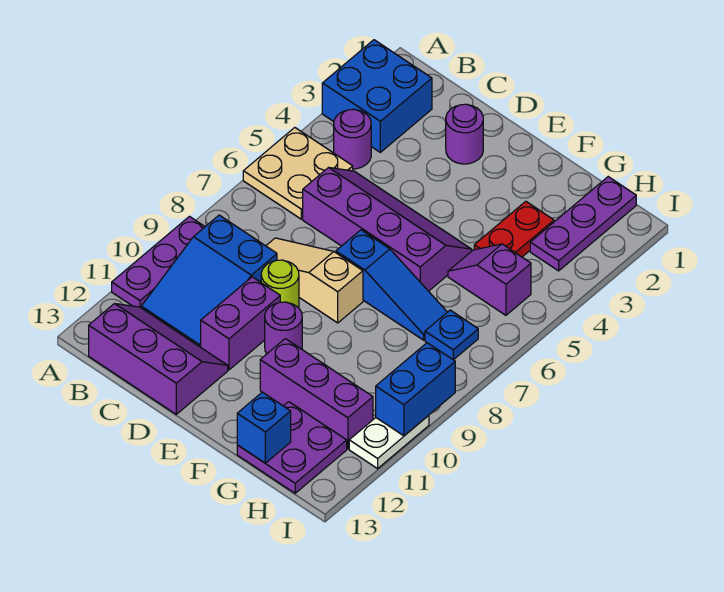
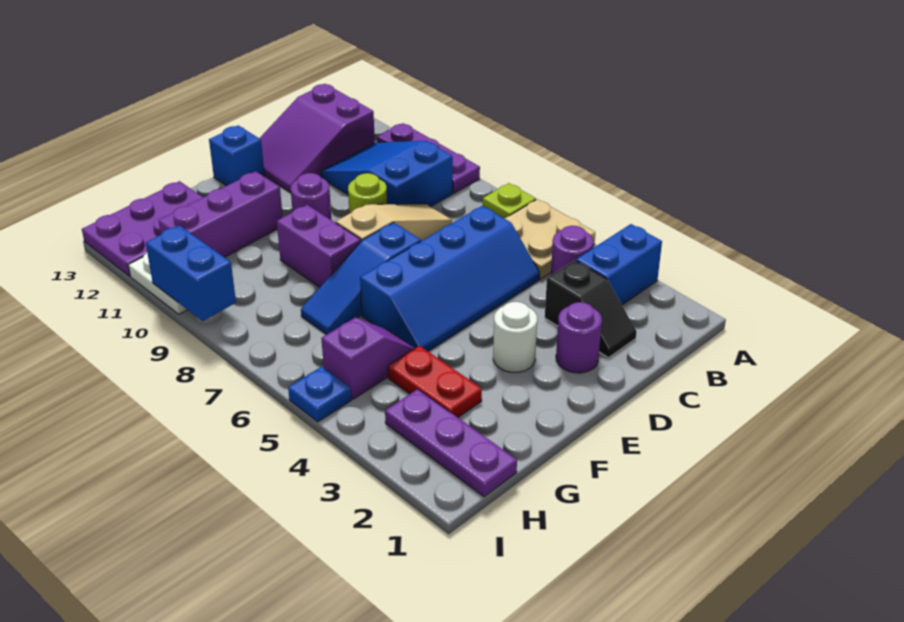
blue brick A2:B3 level 1 -> blue brick A3:B3 level 1
none -> lime plate A7 level 1
purple slope B12:D13 level 1 top 13 -> purple slope B12:D13 level 1 top B
none -> black slope C2:C3 level 1 top 3
purple slope C5:F6 level 1 top 6 -> blue slope C5:F6 level 1 top 6
purple brick D10:D11 level 1 -> purple brick F8:F9 level 1
none -> white round brick E3 level 1
purple plate G12:H13 level 1 -> purple plate G12:I13 level 1
blue brick G13 level 2 -> blue brick E13 level 1
blue plate H7 level 1 -> blue plate I5 level 1

